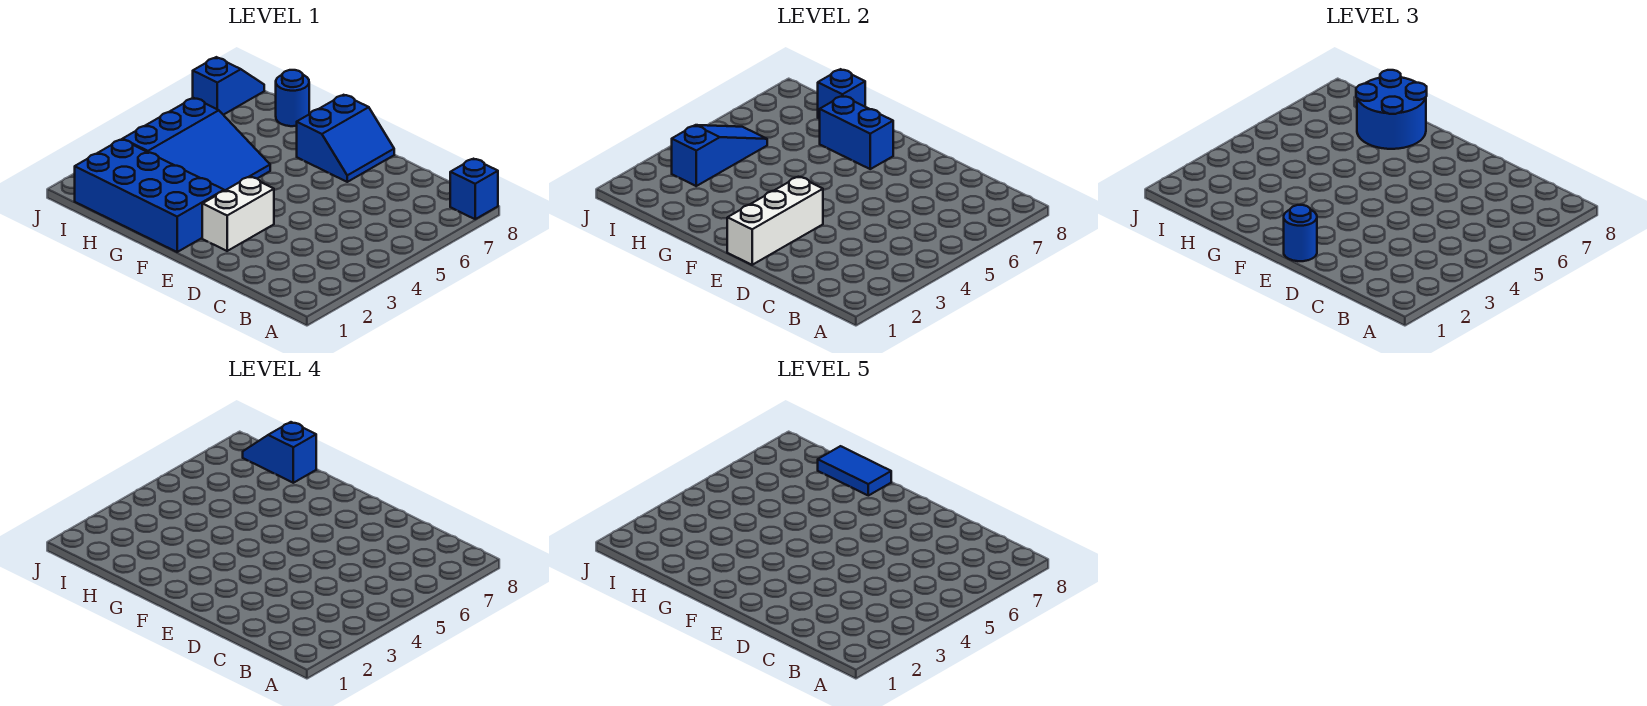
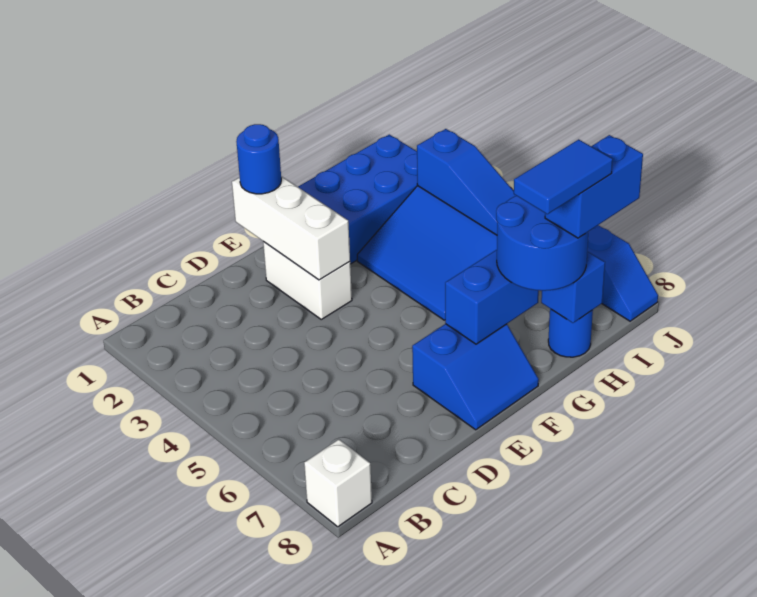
blue brick A8 level 1 -> white brick A8 level 1
blue slope E7:F8 level 1 top F -> blue slope E7:F8 level 1 top 7
blue slope H8:I8 level 4 top H -> blue brick H8:I8 level 4

